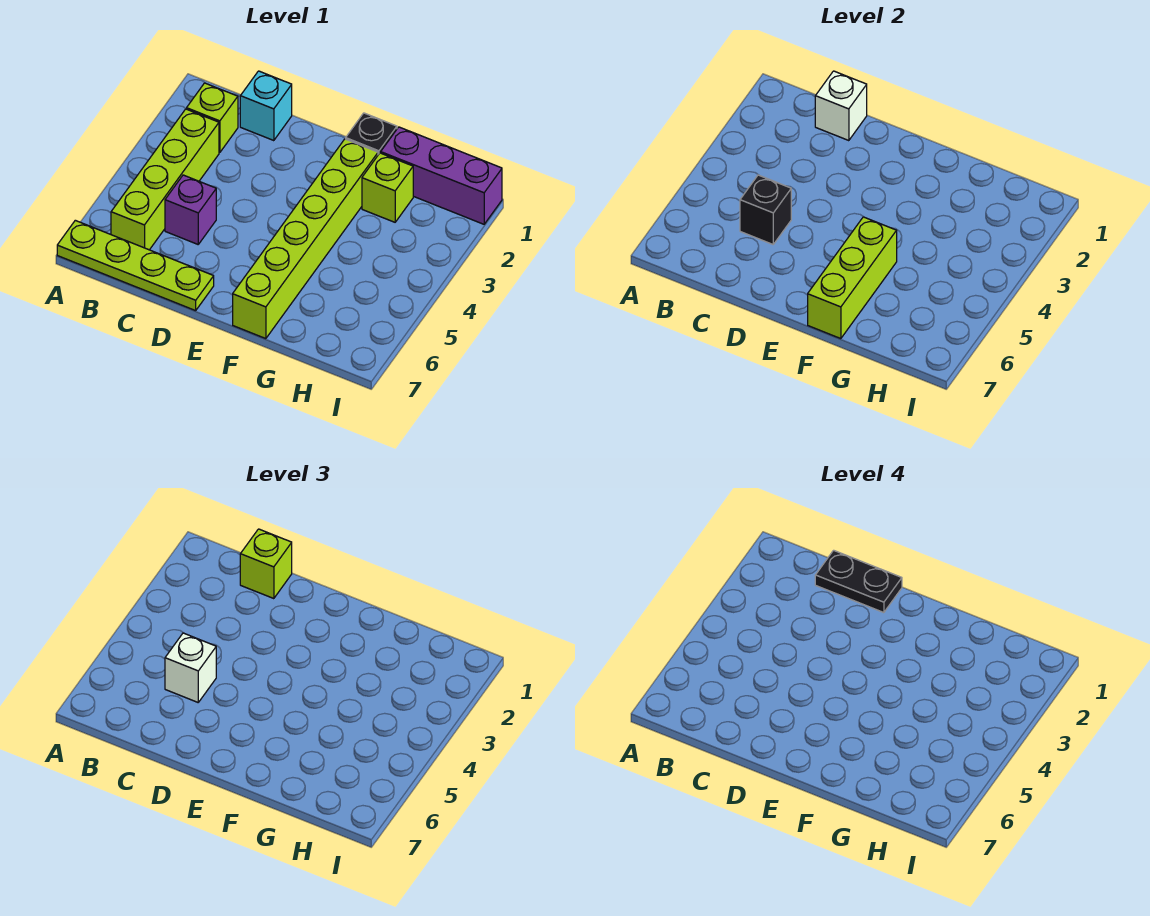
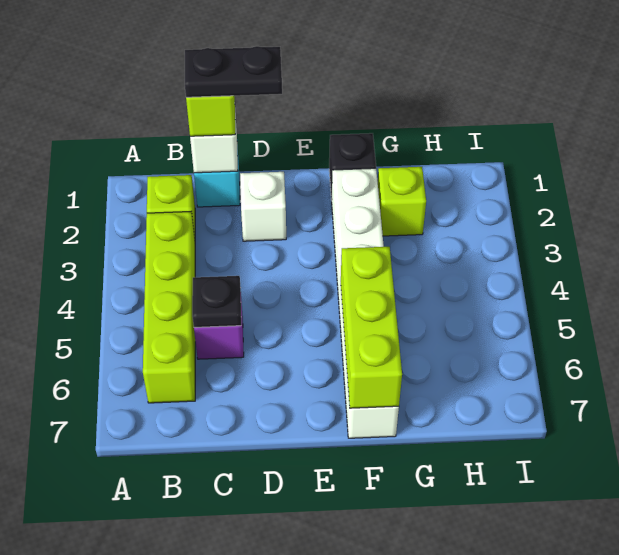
lime plate A7:D7 level 1 -> none
black brick C5 level 2 -> black plate C5 level 2
white brick C5 level 3 -> white brick D2 level 1
lime brick F2:F7 level 1 -> white brick F2:F7 level 1
purple brick G1:I1 level 1 -> none

